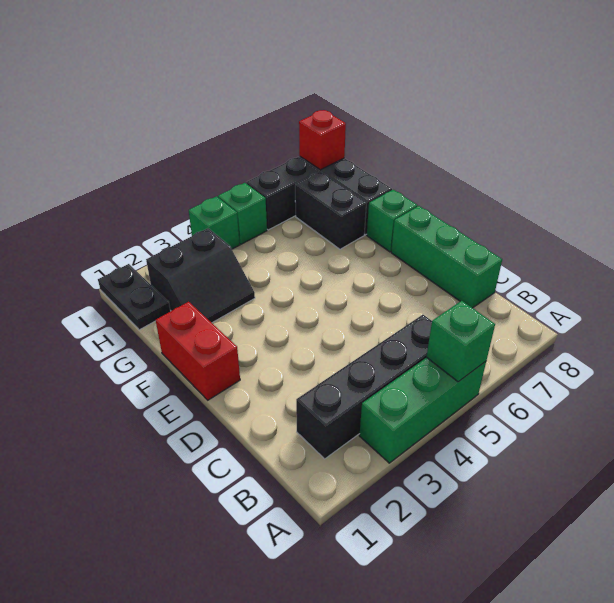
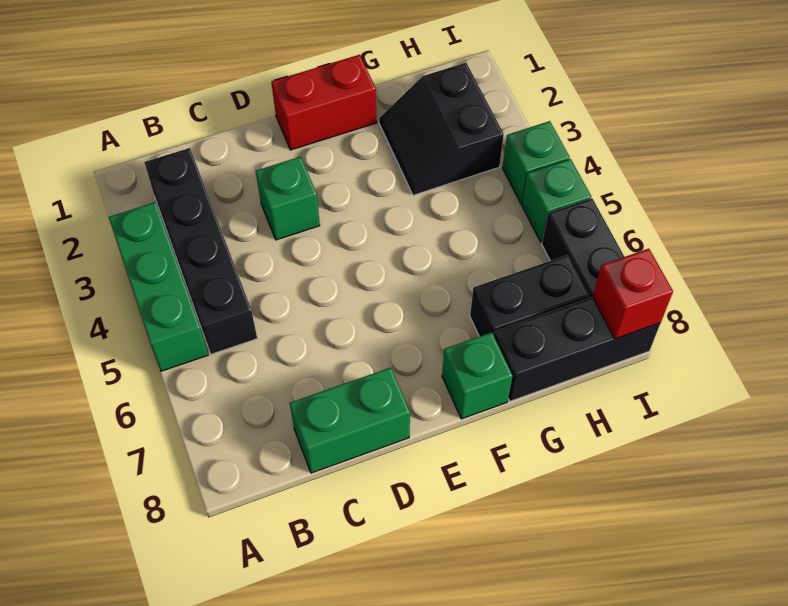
green brick A5 level 2 -> green brick D3 level 1
green brick C8:E8 level 1 -> green brick C8:D8 level 1
black plate H1:I1 level 1 -> none

